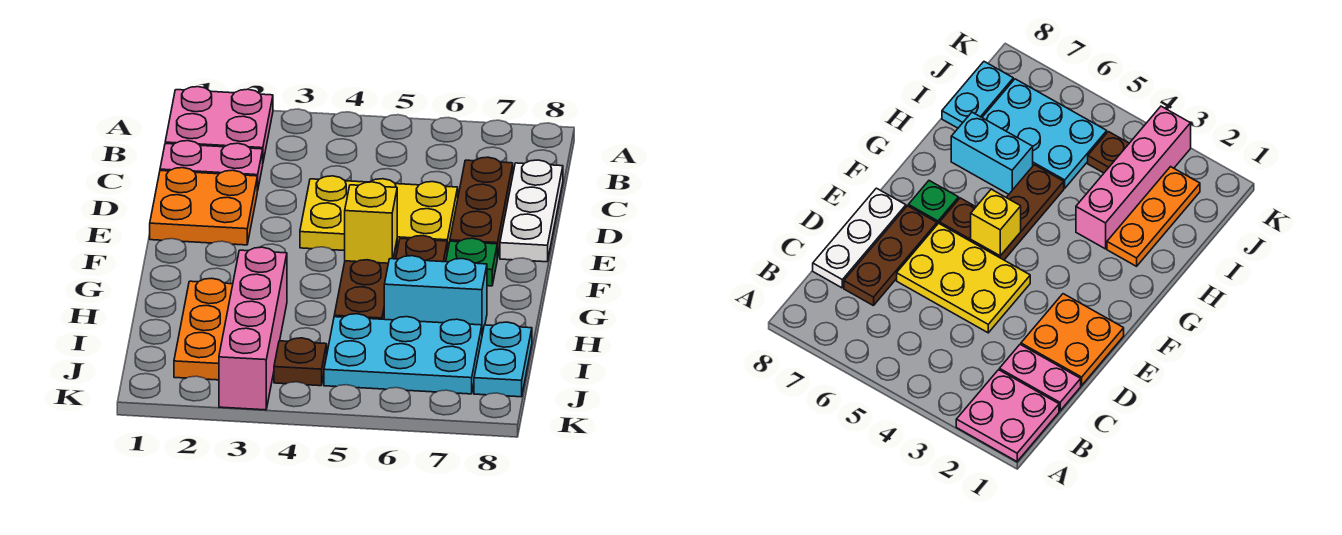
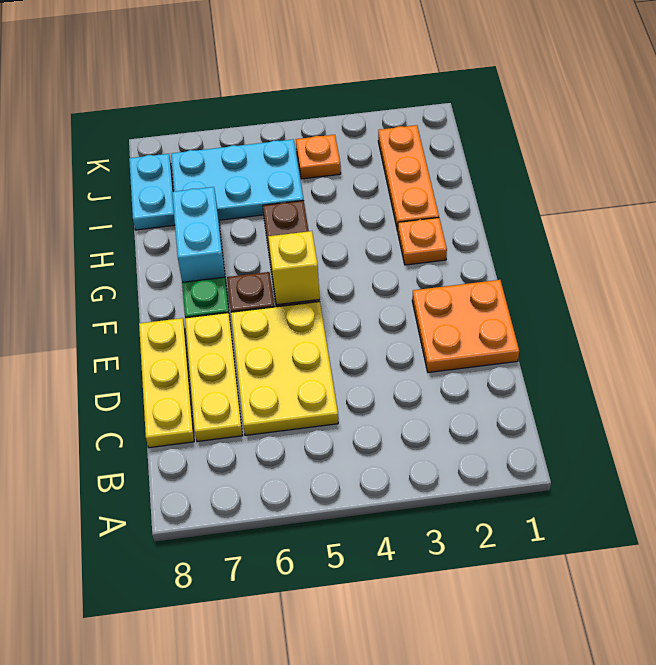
pink plate A1:B2 level 1 -> none
pink plate C1:C2 level 1 -> none
brown plate C7:E7 level 1 -> yellow plate C7:E7 level 1
white plate C8:E8 level 1 -> yellow plate C8:E8 level 1
yellow plate D4:E6 level 1 -> yellow plate C5:E6 level 1
none -> orange plate G2 level 1
pink brick H3:K3 level 1 -> none
cyan brick H6:H7 level 1 -> cyan brick G7:H7 level 1
brown plate J4 level 1 -> orange plate J4 level 1

